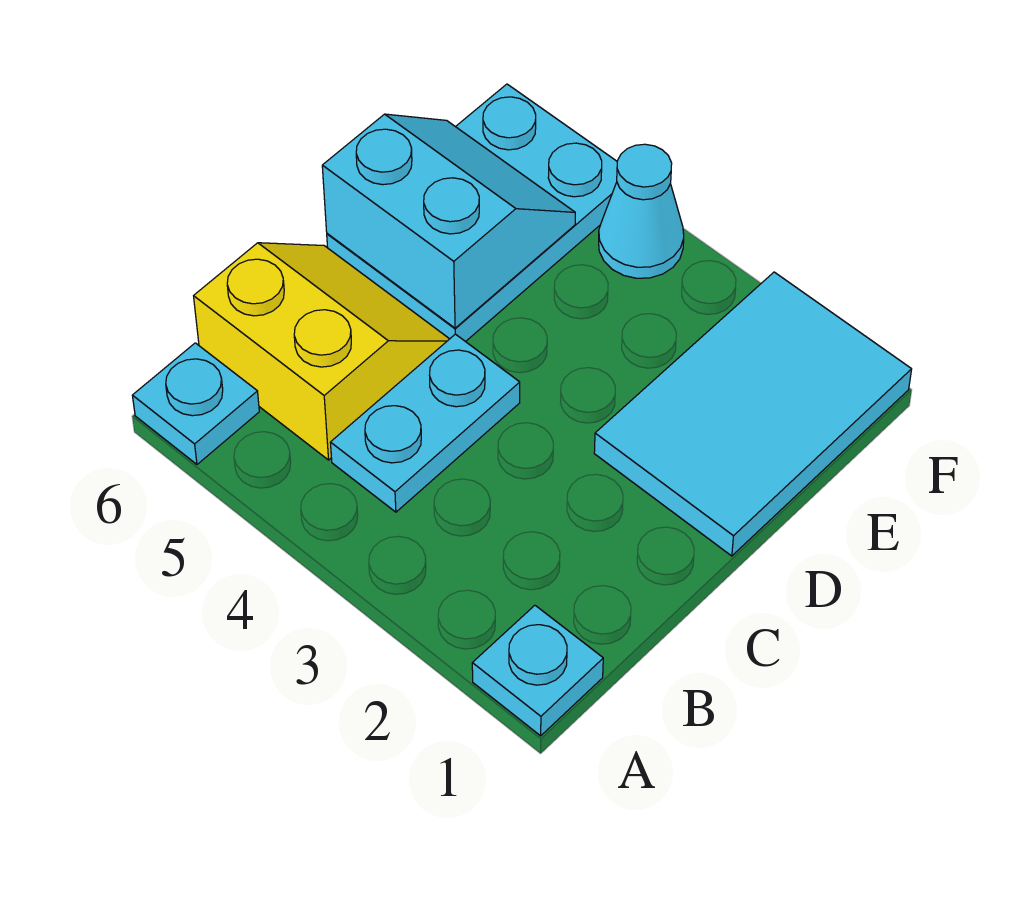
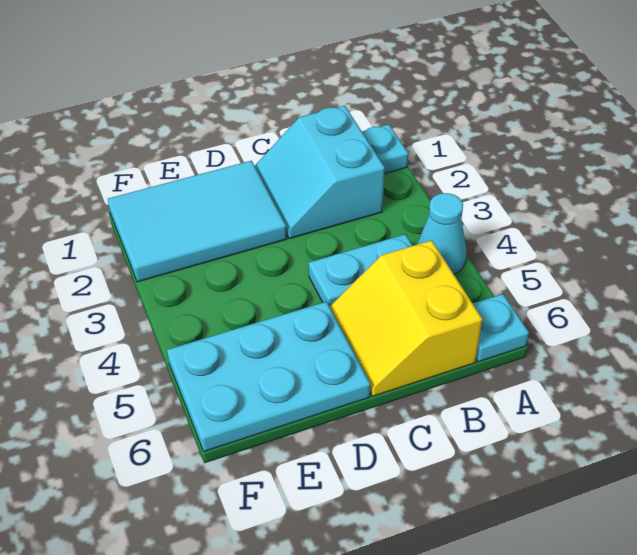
cyan slope D5:E6 level 2 top D -> cyan slope B1:C2 level 1 top B
cyan cone F4 level 1 -> cyan cone A4 level 1

